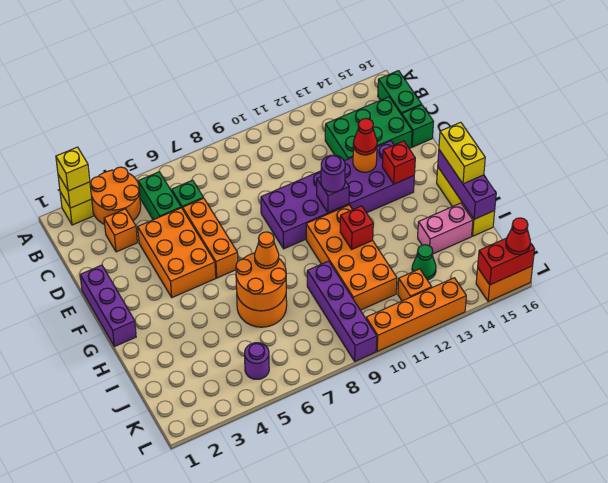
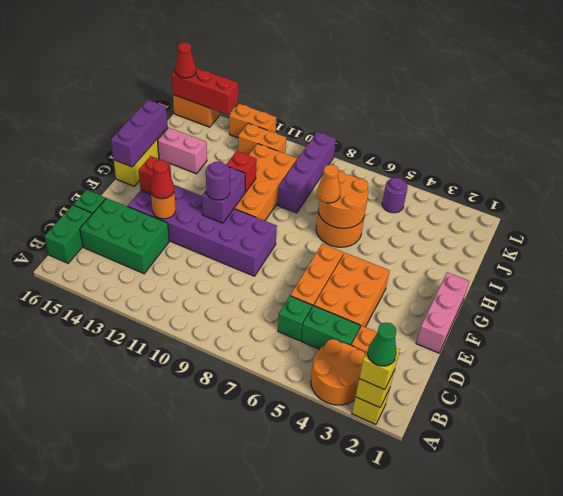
green brick B5:C5 level 1 -> green brick C4:C5 level 1
purple brick E1:G1 level 1 -> pink brick E1:G1 level 1
purple brick F11 level 2 -> purple brick F11:G11 level 2
yellow brick G16:H16 level 3 -> none
green cone J13 level 1 -> green cone A2 level 4
orange brick K12 level 1 -> orange brick K11:K12 level 1
orange brick L10:L13 level 1 -> orange brick L12:L13 level 1
red brick L15:L16 level 2 -> red brick L14:L16 level 2

